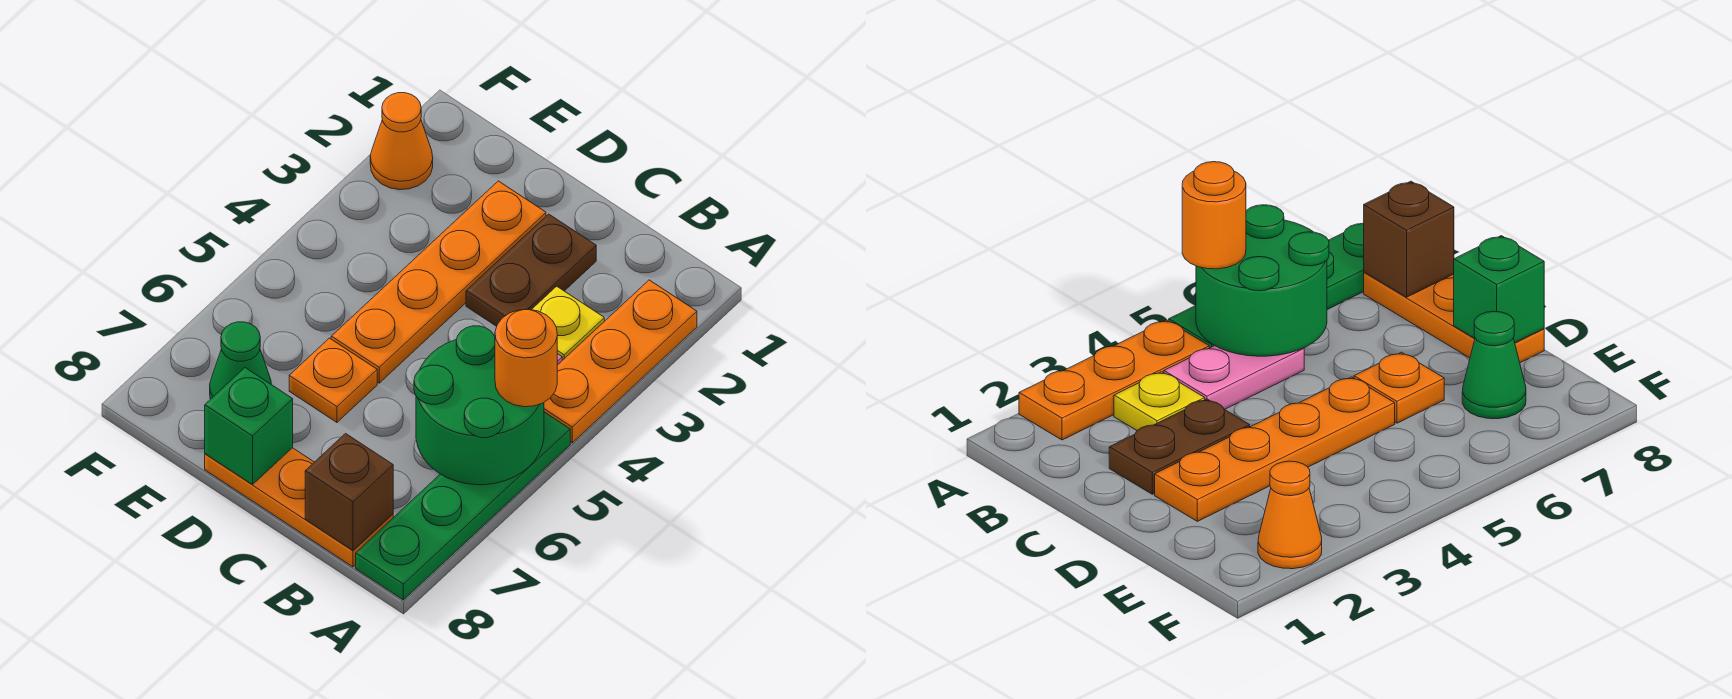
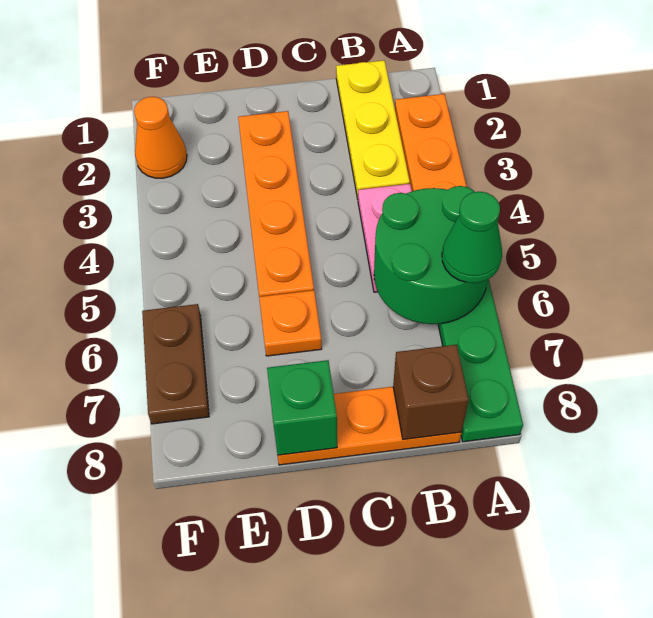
orange round brick A5 level 3 -> none
yellow plate B3 level 1 -> yellow plate B1:B3 level 1
brown plate C2:C3 level 1 -> brown plate F6:F7 level 1
green cone E7 level 1 -> green cone A6 level 3

